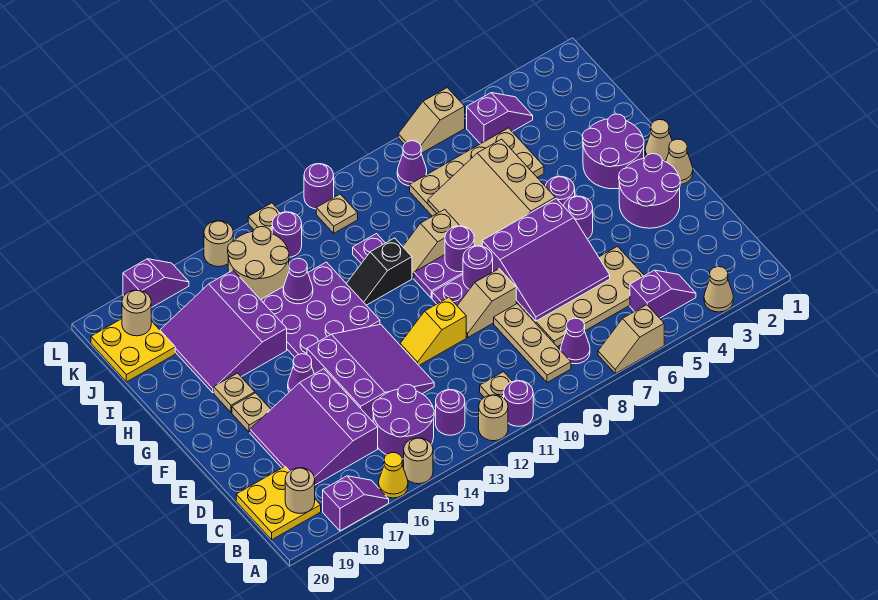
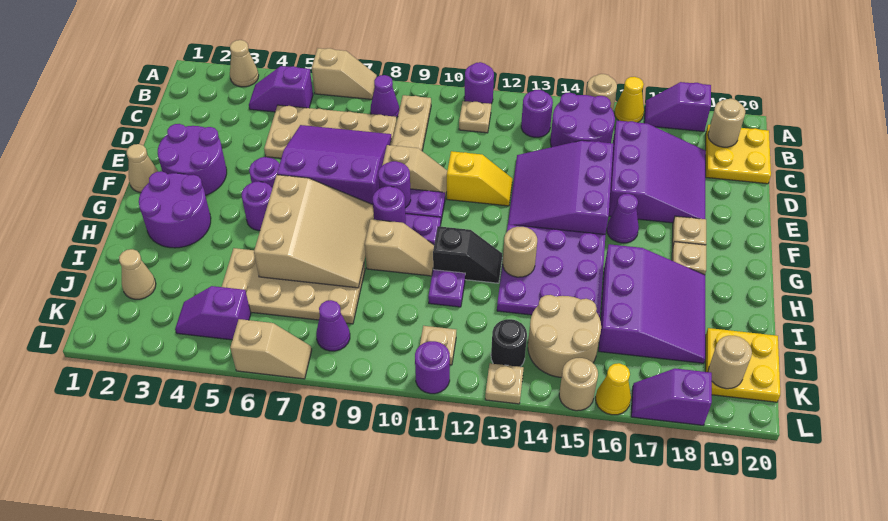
tan round brick A12 level 1 -> tan round brick H13 level 2
tan cone G1 level 1 -> tan cone J2 level 1
purple cone I14 level 2 -> none
purple round brick K13 level 1 -> black round brick K13 level 1
none -> yellow cone L16 level 1

